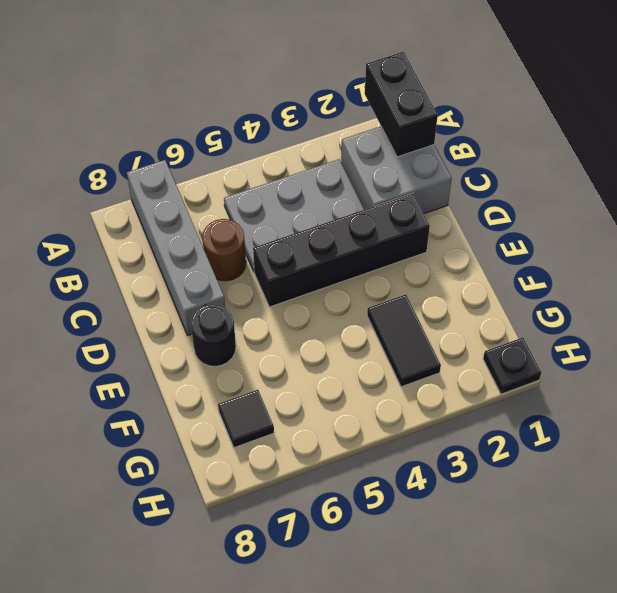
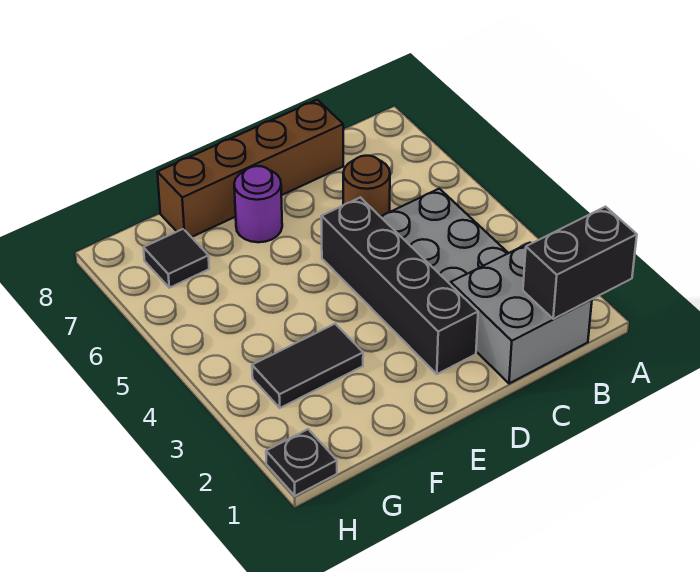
grey brick A7:D7 level 1 -> none
none -> brown brick C8:F8 level 1
black round brick E7 level 1 -> purple round brick E7 level 1

